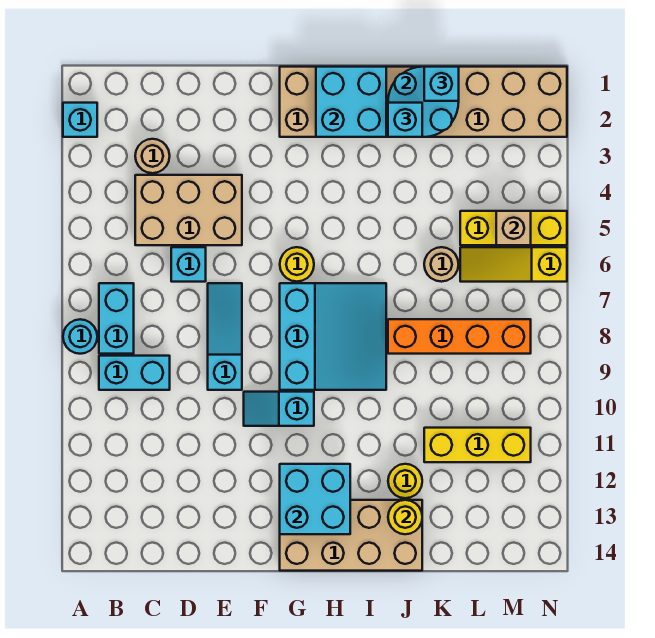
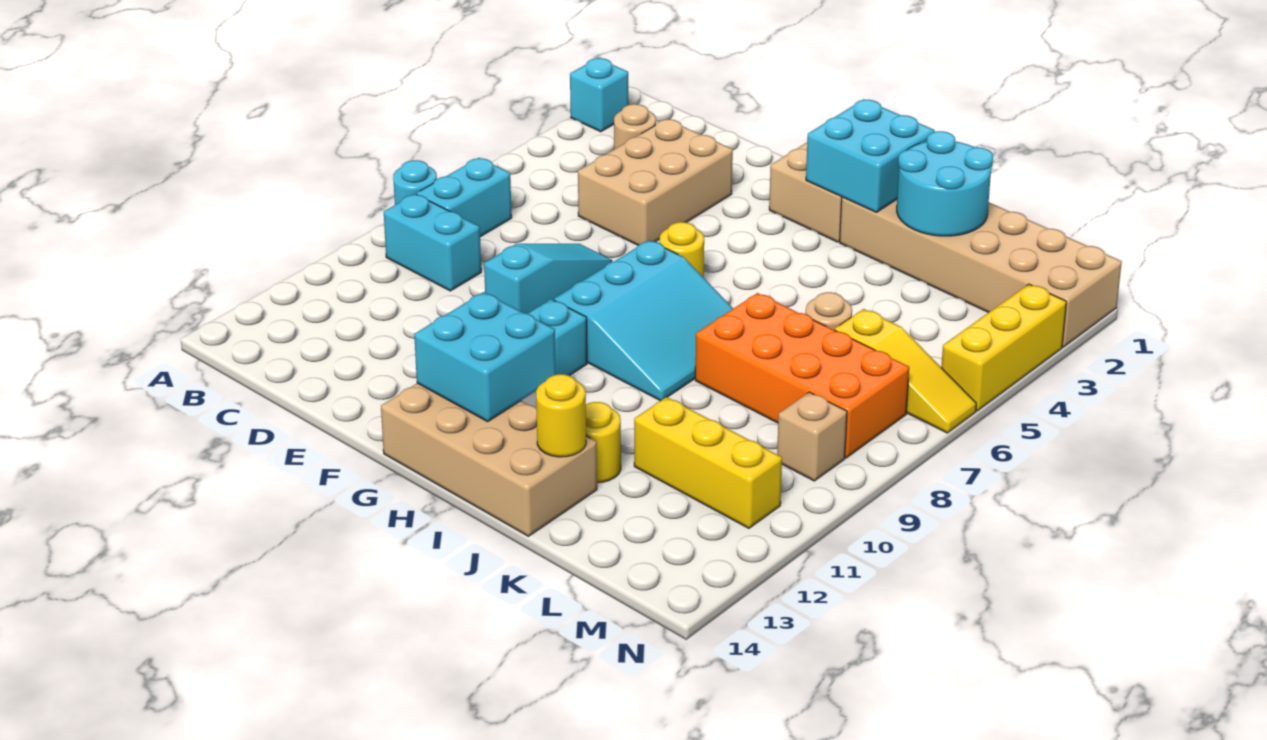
tan brick C4:E5 level 1 -> tan brick D3:E5 level 1
cyan brick D6 level 1 -> none
cyan brick J2 level 3 -> none
orange brick J8:M8 level 1 -> orange brick J7:M8 level 1
cyan brick K1 level 3 -> none
yellow brick L5:N5 level 1 -> yellow brick N3:N5 level 1
yellow slope L6:N6 level 1 top N -> yellow slope L6:N6 level 1 top L
tan brick M5 level 2 -> tan brick M9 level 1

